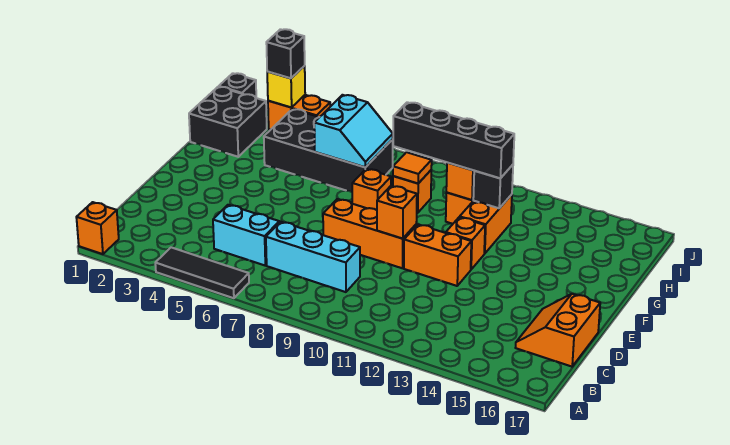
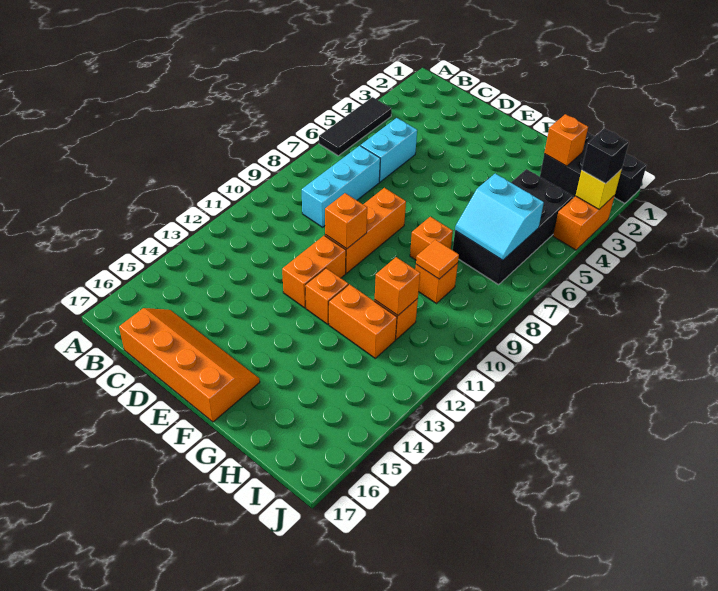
orange brick A1 level 1 -> orange brick H2 level 2
orange slope C16:D17 level 1 top 17 -> orange slope C16:F17 level 1 top 17
black brick H9:H12 level 3 -> none
black brick H12 level 2 -> none

